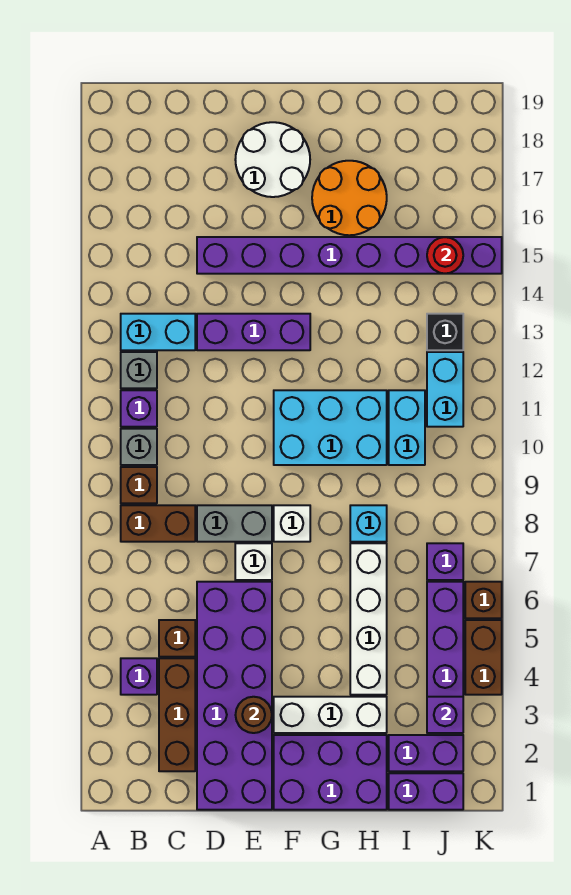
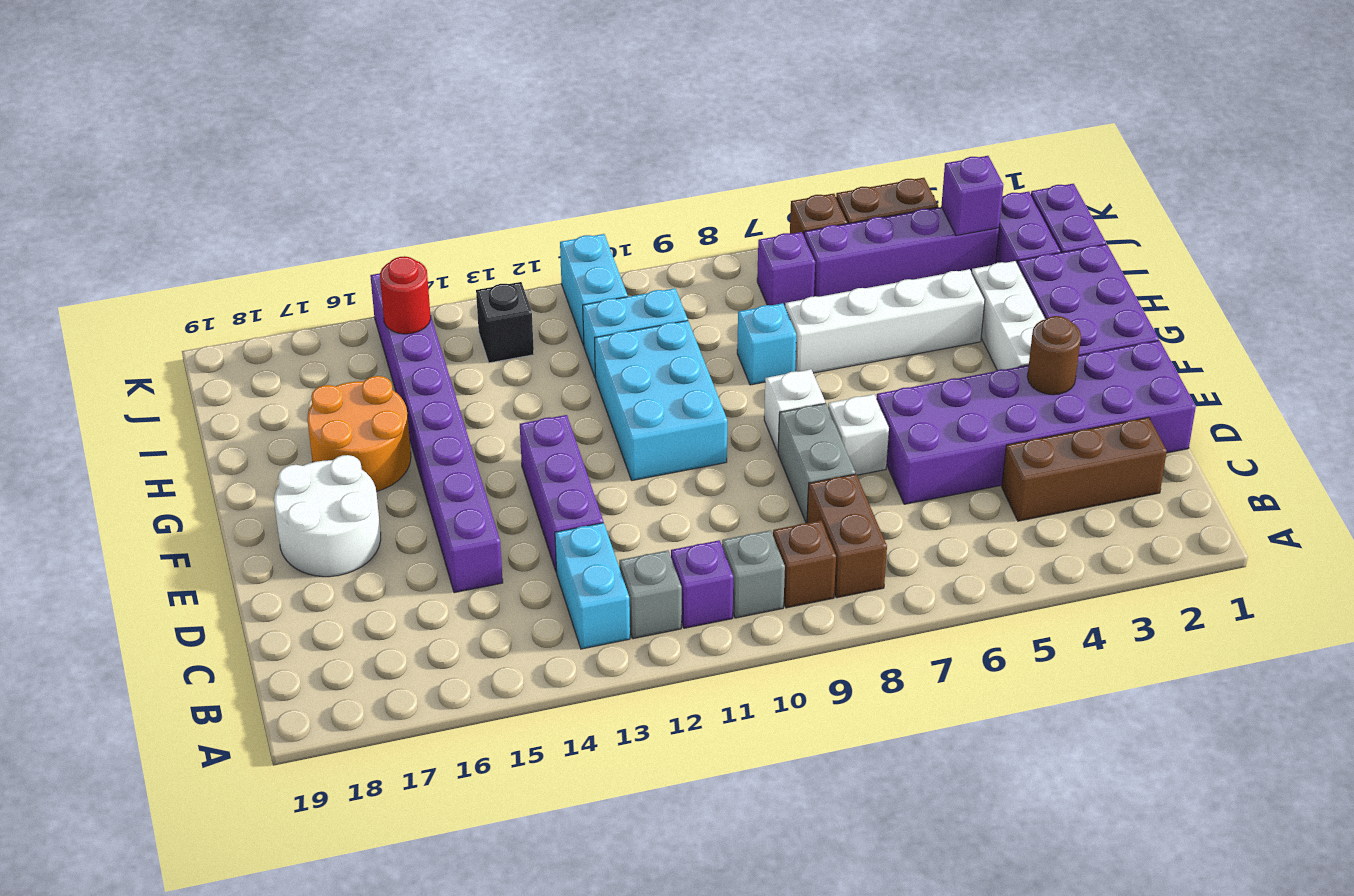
purple brick B4 level 1 -> none
brown brick C5 level 1 -> none
cyan brick J11:J12 level 1 -> cyan brick J11:K11 level 1

